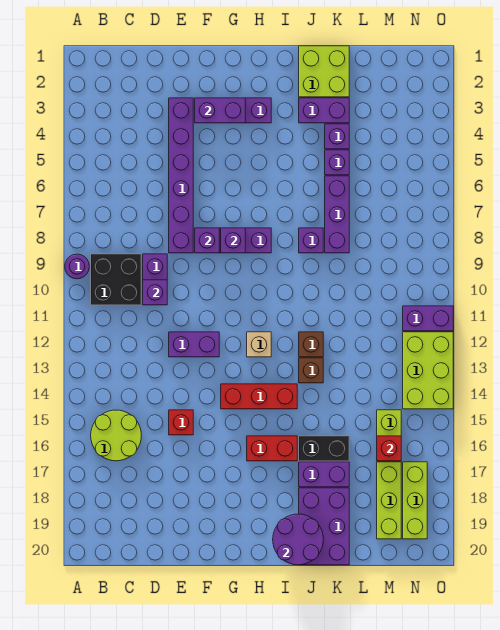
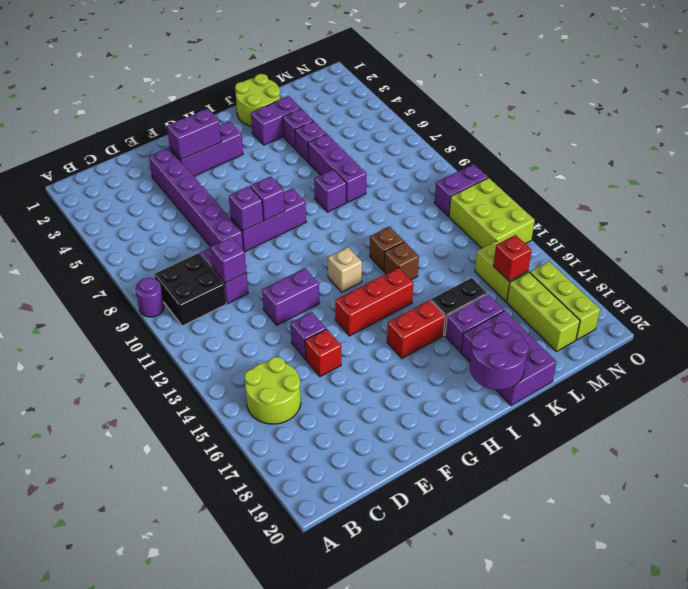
none -> purple brick E14 level 1
lime brick J1:K2 level 1 -> lime round brick J1:K2 level 1

